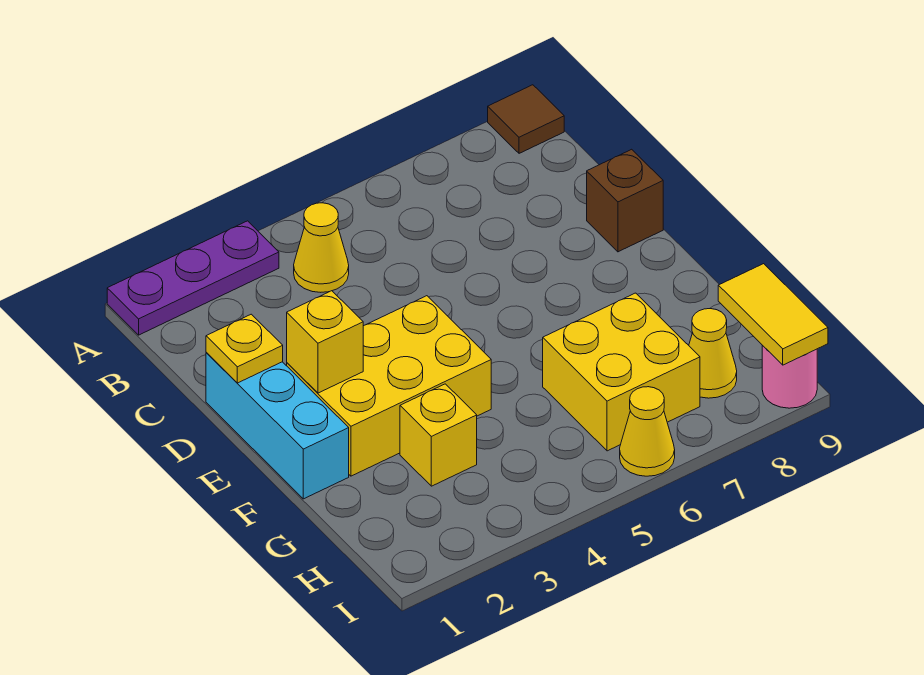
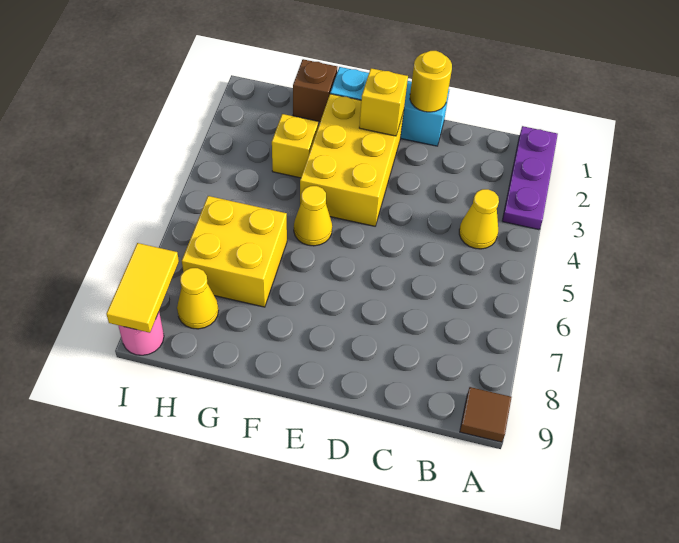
yellow plate D1 level 2 -> yellow round brick D1 level 2
brown brick D9 level 1 -> brown brick G1 level 1
yellow tile H9:I9 level 2 -> yellow tile I8:I9 level 2
yellow cone I6 level 1 -> yellow cone F5 level 1

